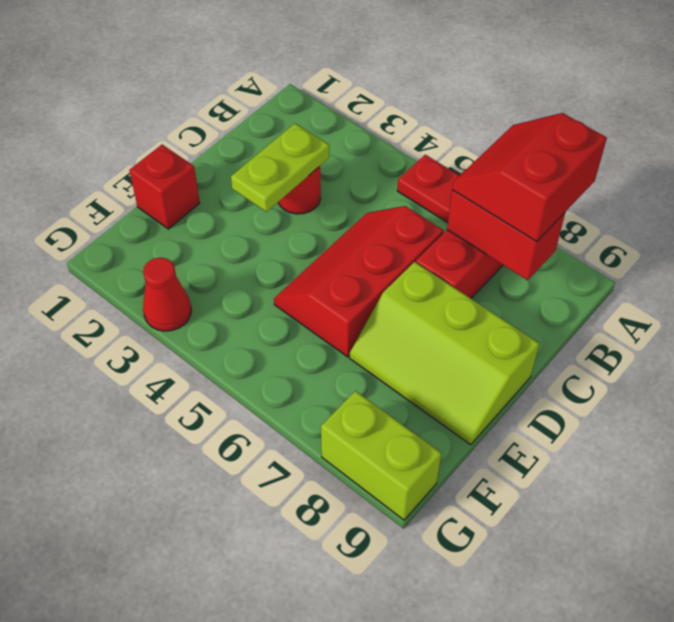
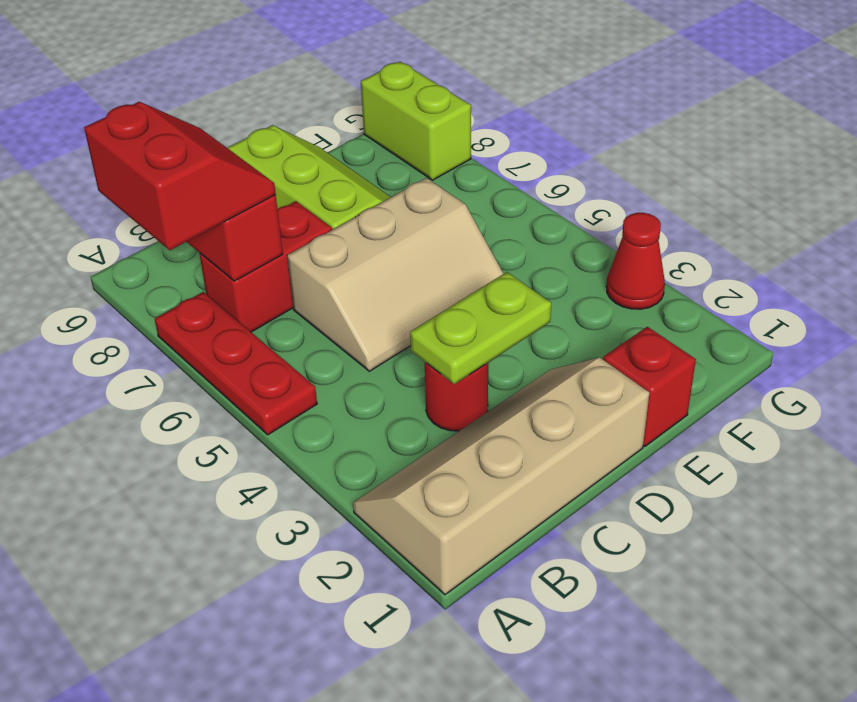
none -> tan slope A1:D2 level 1 top 1
red slope A7:B8 level 3 top 8 -> red slope A7:B8 level 3 top A
red slope C5:E6 level 1 top 6 -> tan slope C5:E6 level 1 top 6

